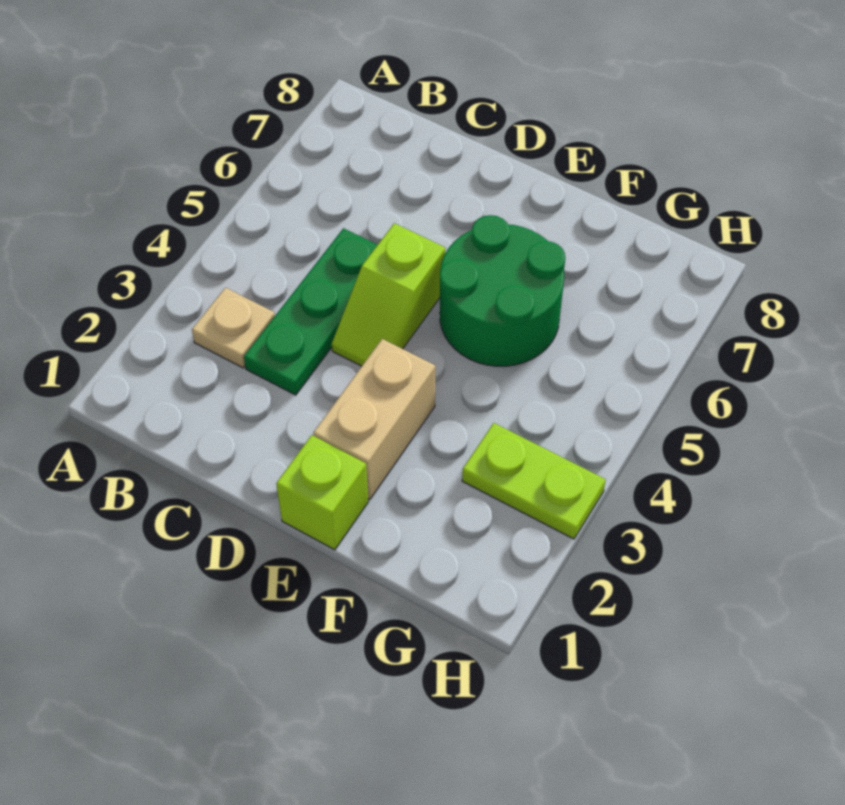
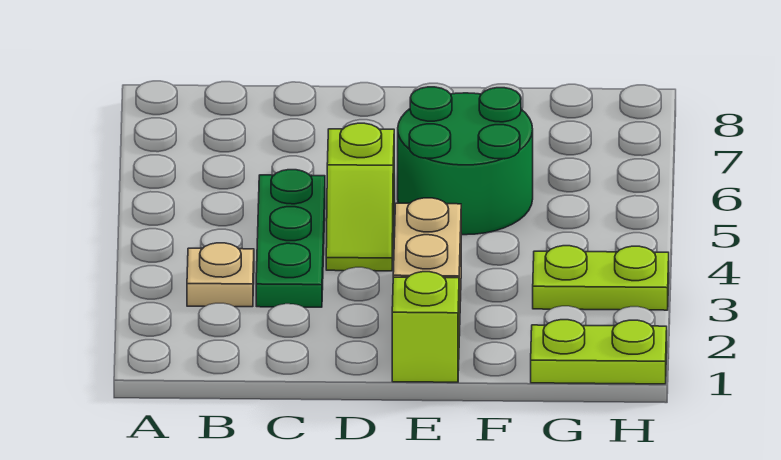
none -> lime plate G1:H1 level 1

